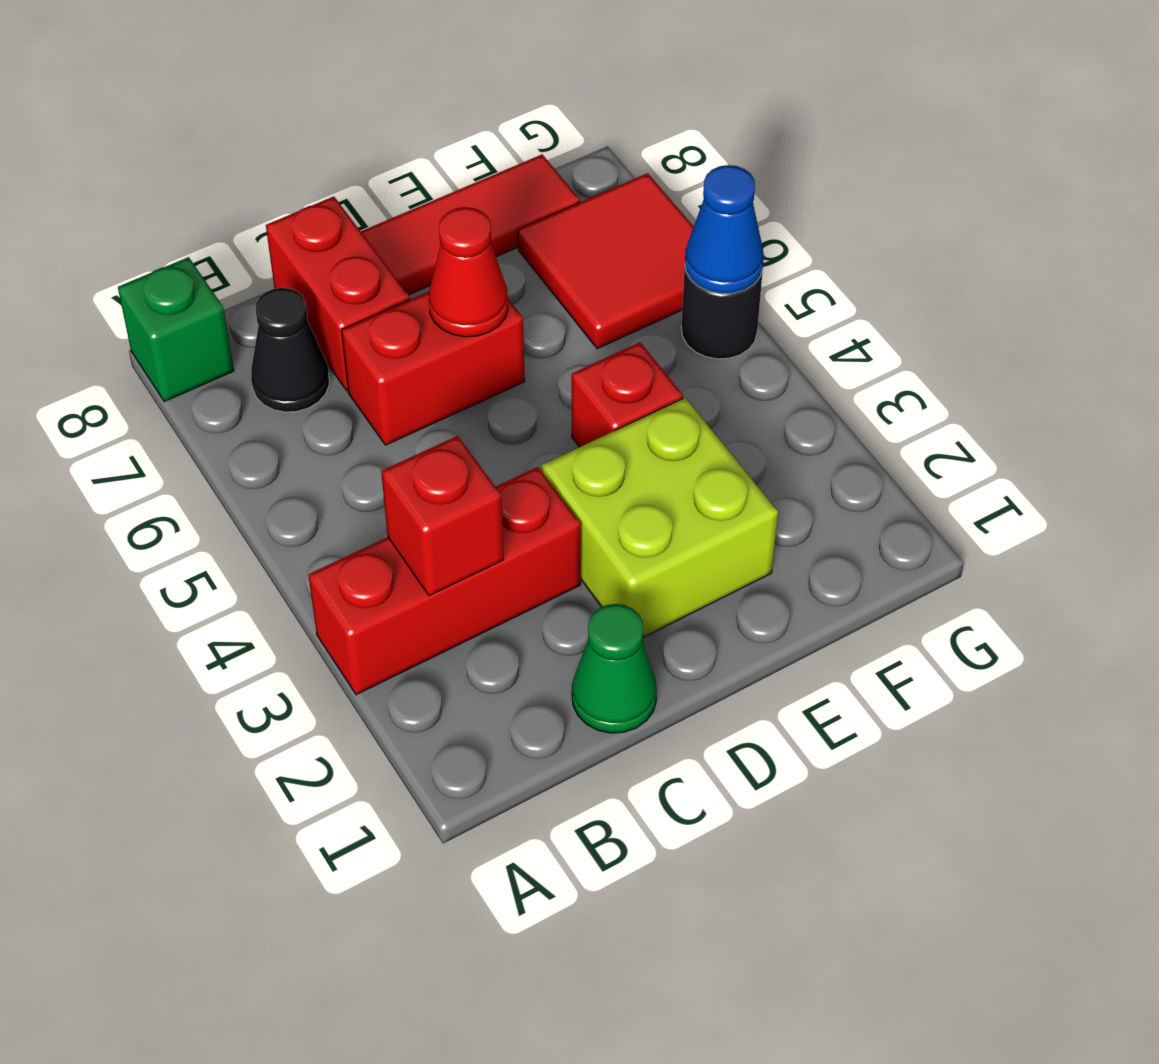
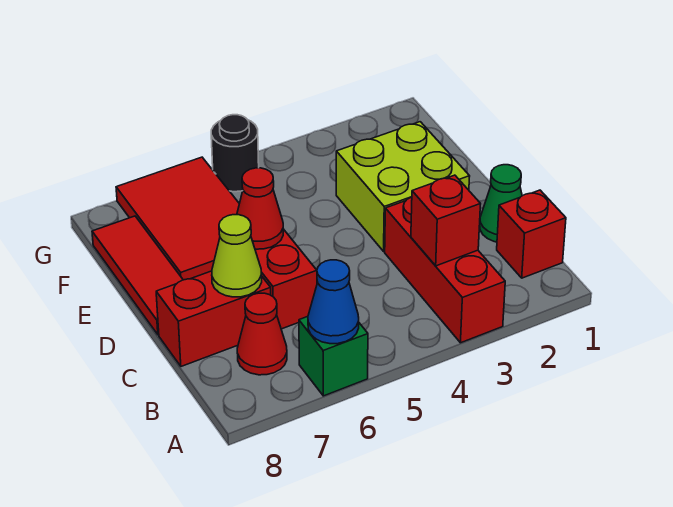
green brick A8 level 1 -> green brick A6 level 1
black cone B7 level 1 -> red cone B7 level 1
none -> lime cone C7 level 2
red brick E4 level 1 -> red brick B1 level 1
red tile F6:G7 level 1 -> red tile E6:G7 level 1
blue cone G5 level 2 -> blue cone A6 level 2

